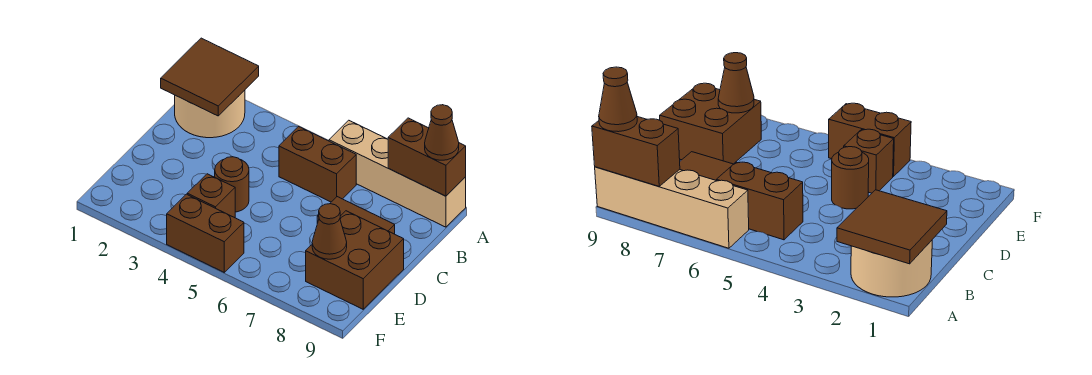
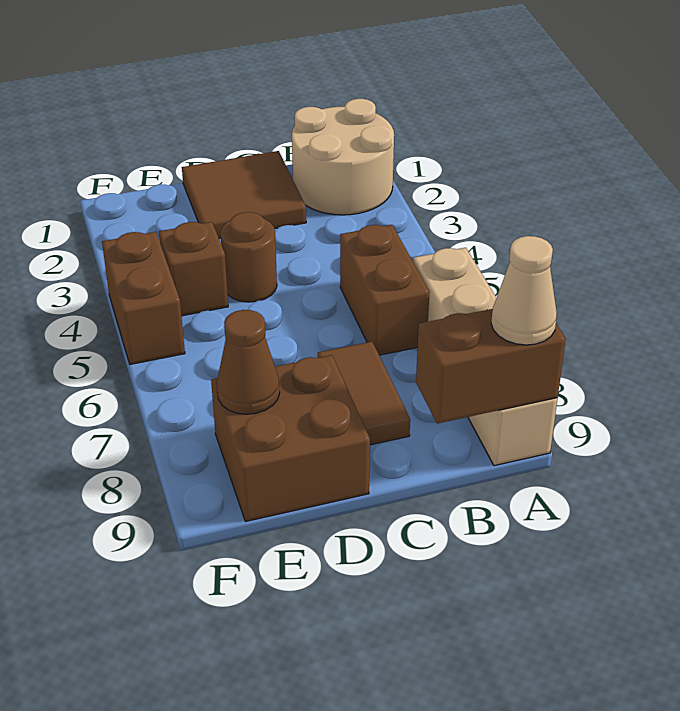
brown tile A1:B2 level 2 -> brown tile C1:D2 level 1
brown brick A8:A9 level 2 -> brown brick A9:B9 level 2
brown cone A9 level 3 -> tan cone A9 level 3

